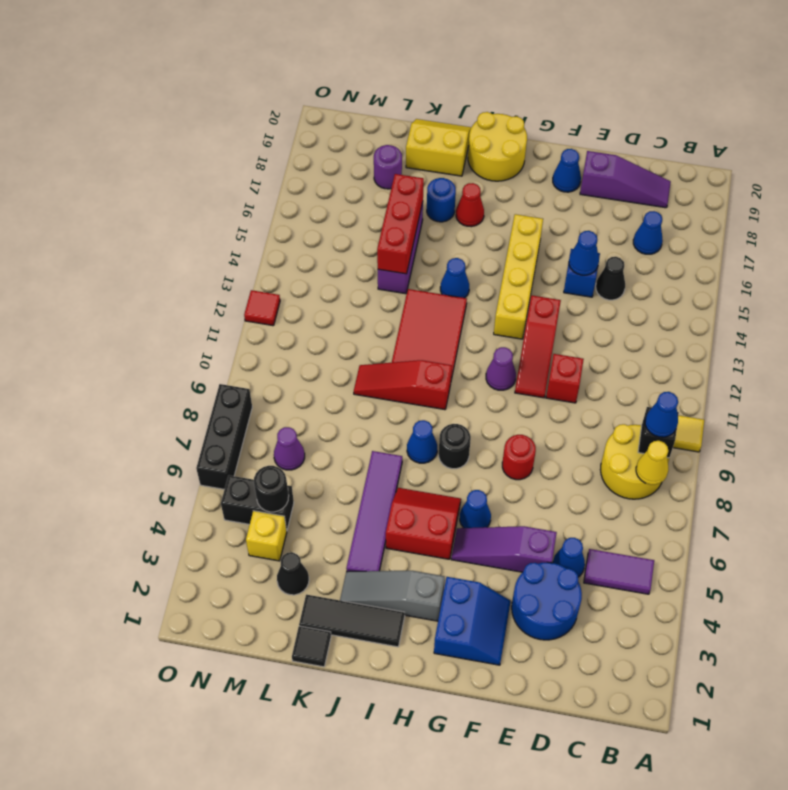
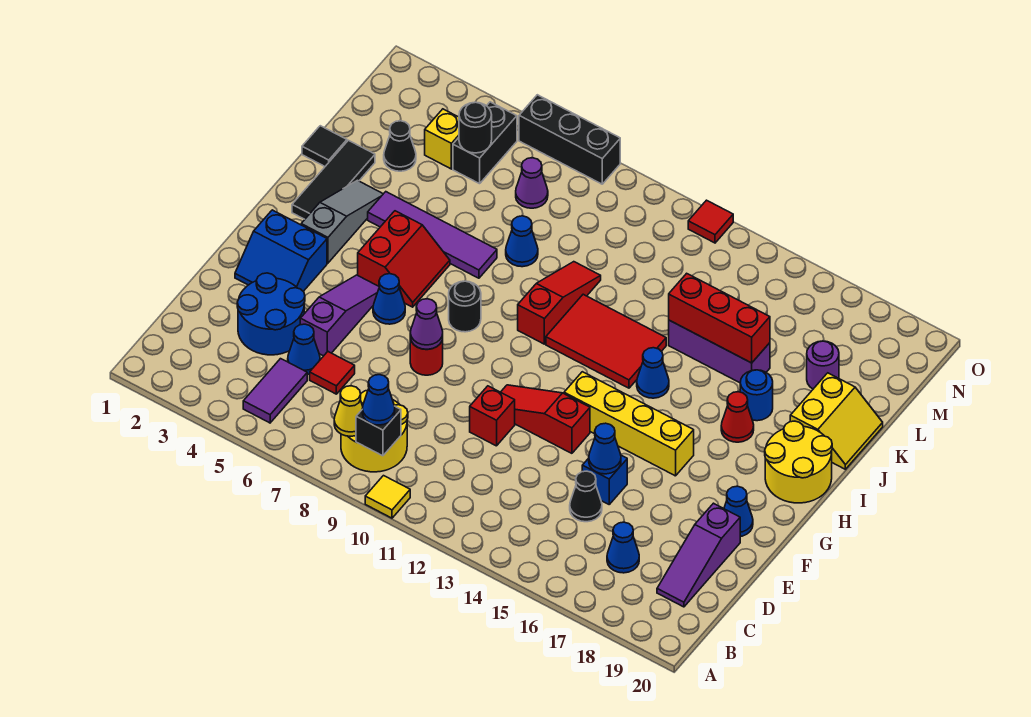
none -> red tile D6 level 1
purple cone G11 level 1 -> purple cone F8 level 2
blue cone I8 level 1 -> blue cone K8 level 1

